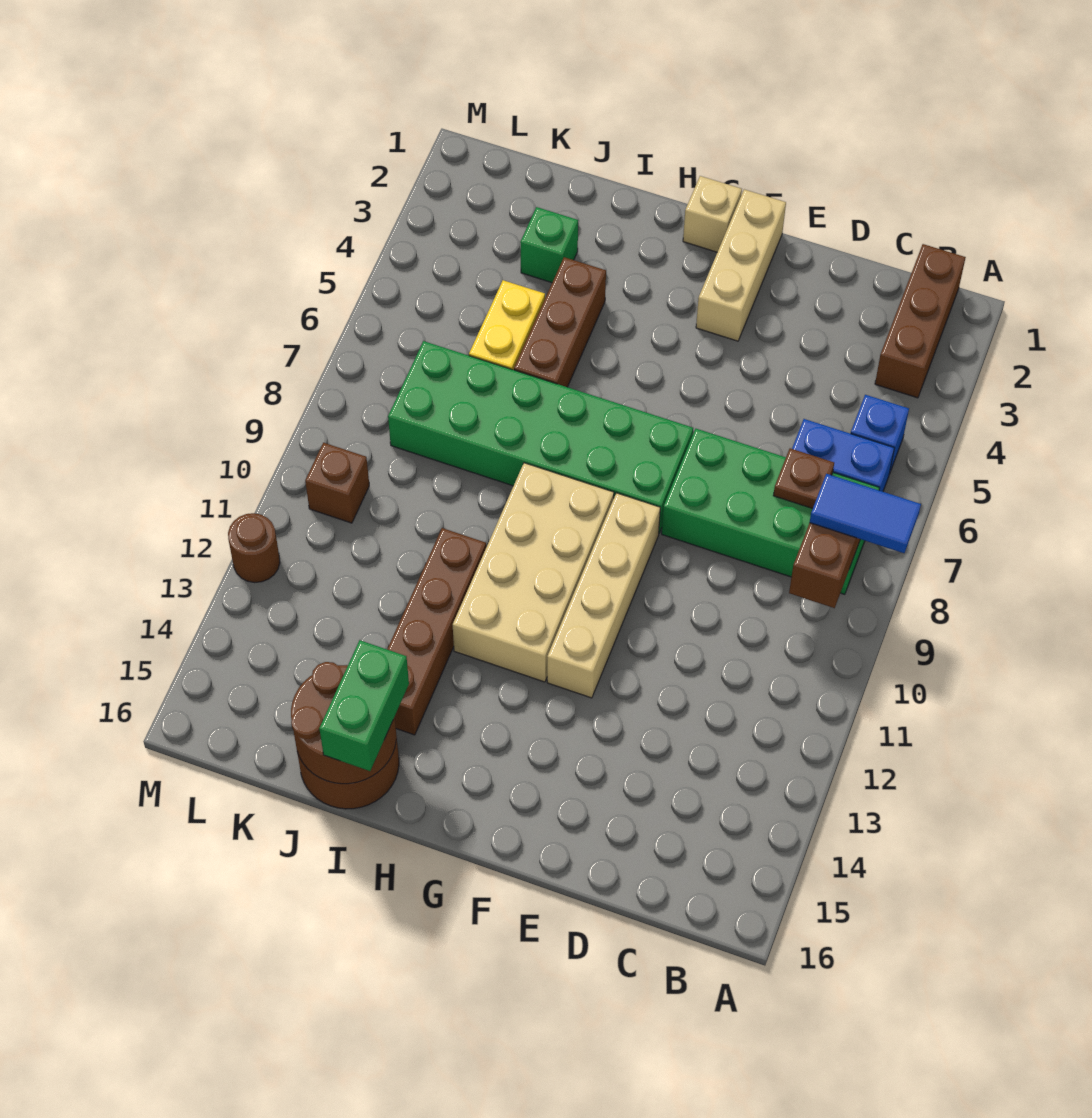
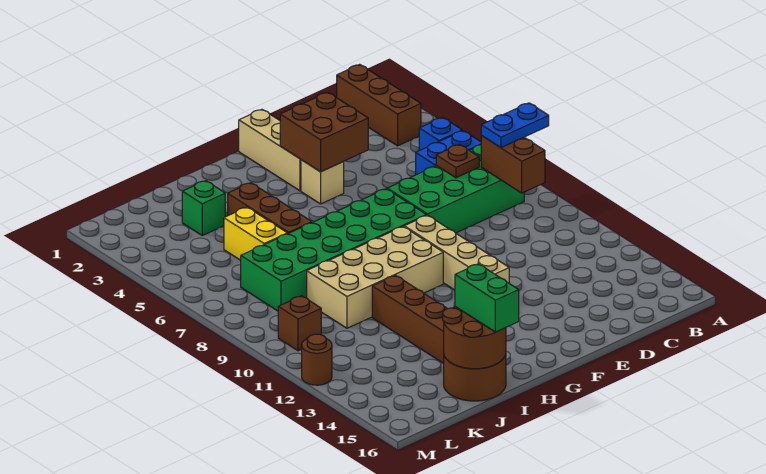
blue tile A8:B8 level 3 -> blue plate A8:B8 level 3
none -> brown brick E3:F4 level 2
tan brick G1 level 1 -> tan brick F4 level 1
tan brick G9:H12 level 1 -> tan brick G9:J10 level 1

